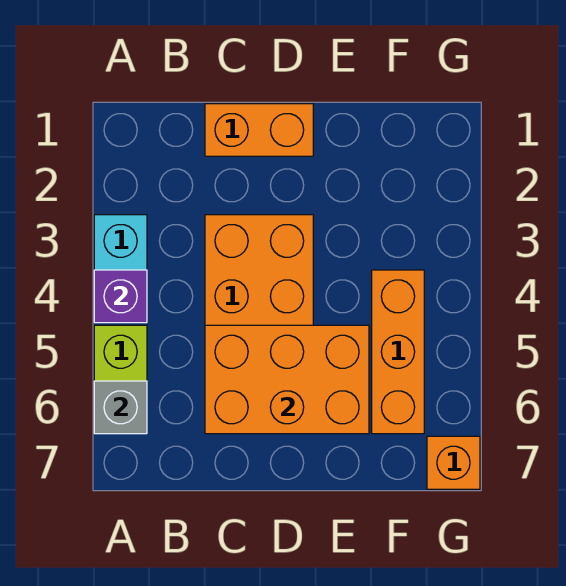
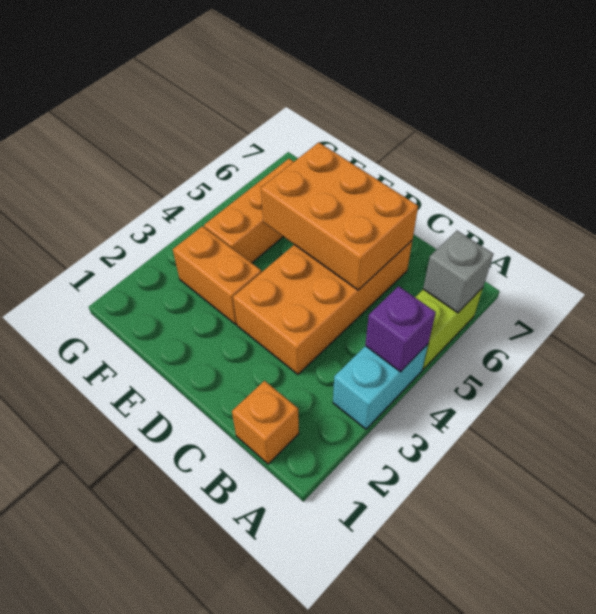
orange brick C1:D1 level 1 -> orange brick E3:F3 level 1
orange brick G7 level 1 -> orange brick B1 level 1

